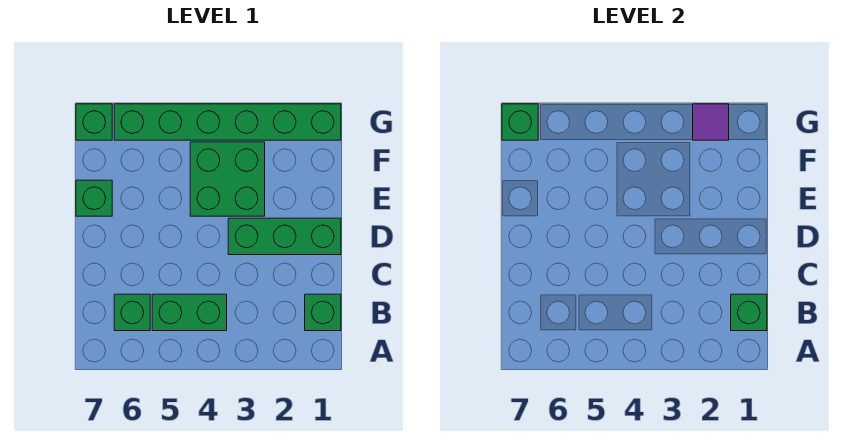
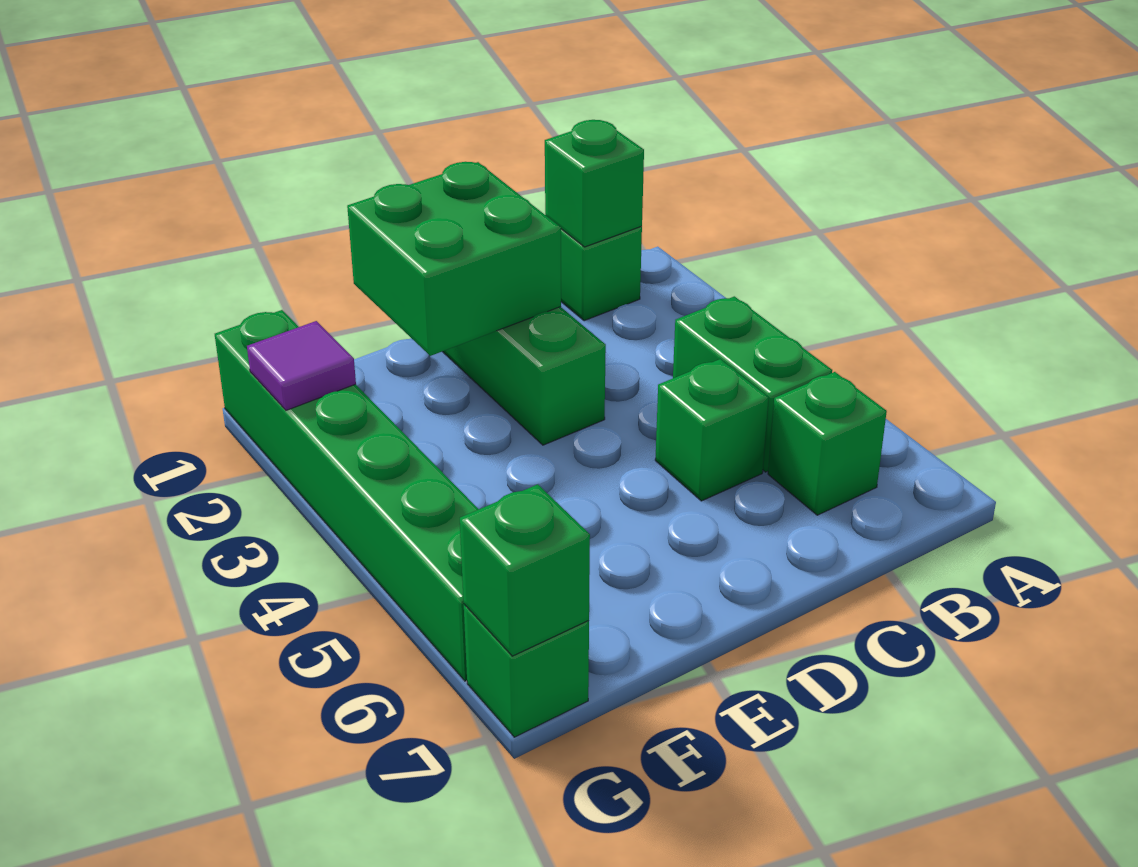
green brick E3:F4 level 1 -> green brick D1:E2 level 2
green brick E7 level 1 -> green brick C5 level 1

